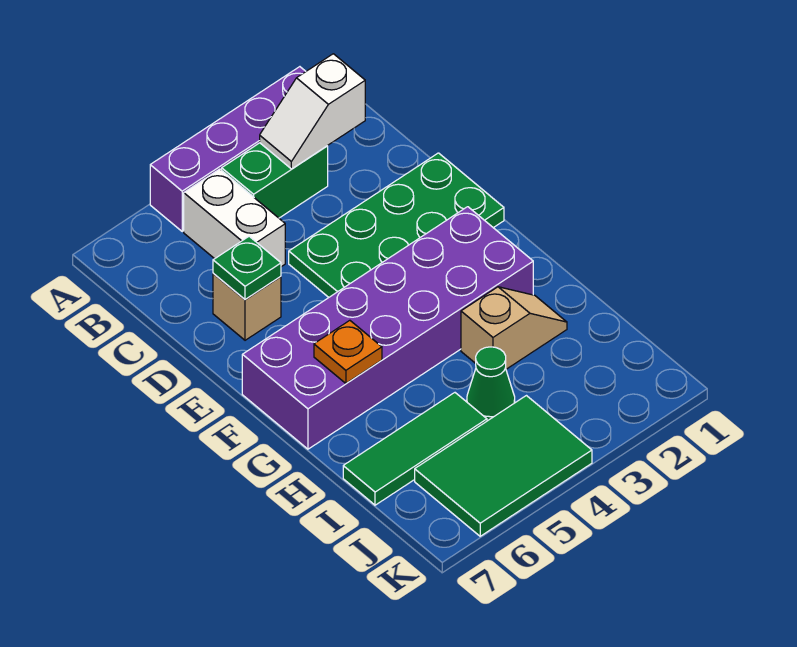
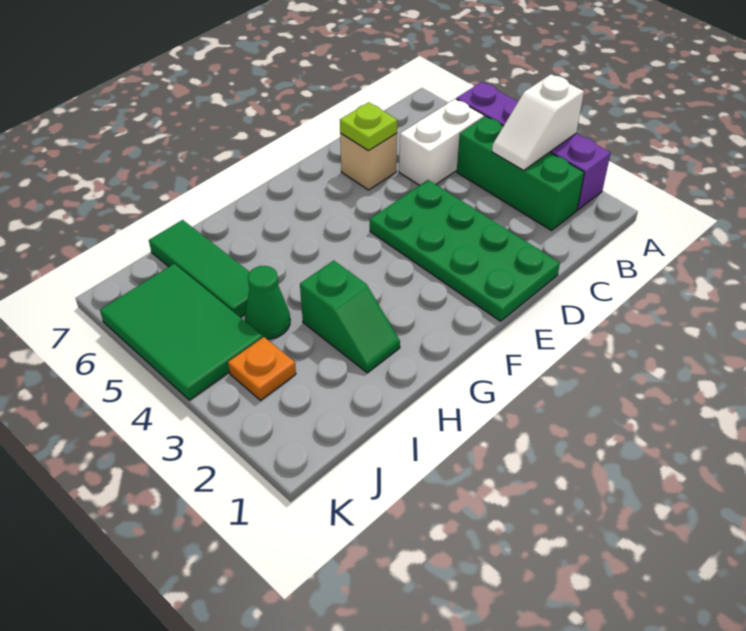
white slope B2:B3 level 2 top 2 -> white slope A3:B3 level 2 top A
green brick B3:B4 level 1 -> green brick B2:B4 level 1
green plate D6 level 2 -> lime plate D6 level 2
purple brick F2:G7 level 1 -> none
orange plate G6 level 2 -> orange plate J3 level 1
tan slope H2:H3 level 1 top 3 -> green slope H2:H3 level 1 top 3

